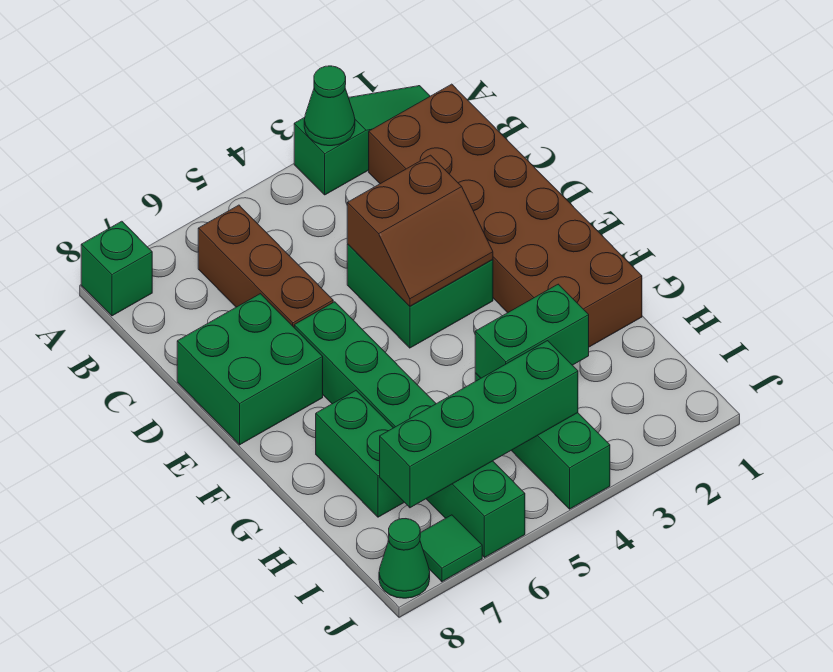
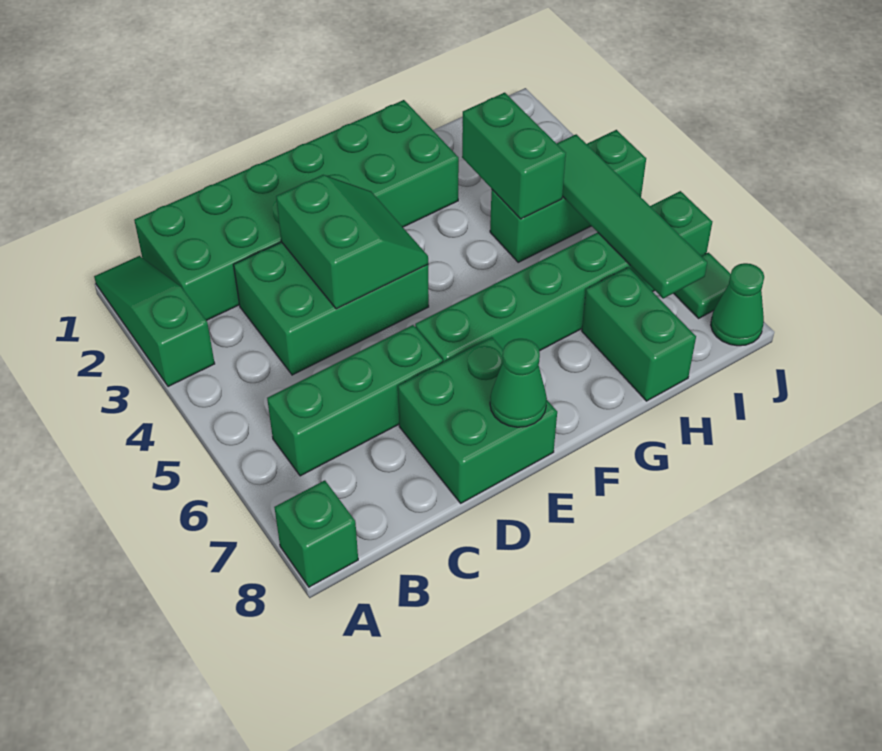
green cone A3 level 2 -> green cone E8 level 2
brown brick B1:G2 level 1 -> green brick B1:G2 level 1
brown brick B6:D6 level 1 -> green brick B6:D6 level 1
green brick D3:E4 level 1 -> green brick C3:E4 level 1
brown slope D3:E4 level 2 top D -> green slope D3:E4 level 2 top D
green brick G7:H7 level 1 -> green brick H7:H8 level 1
green brick I4:I7 level 2 -> green tile I4:I7 level 2

